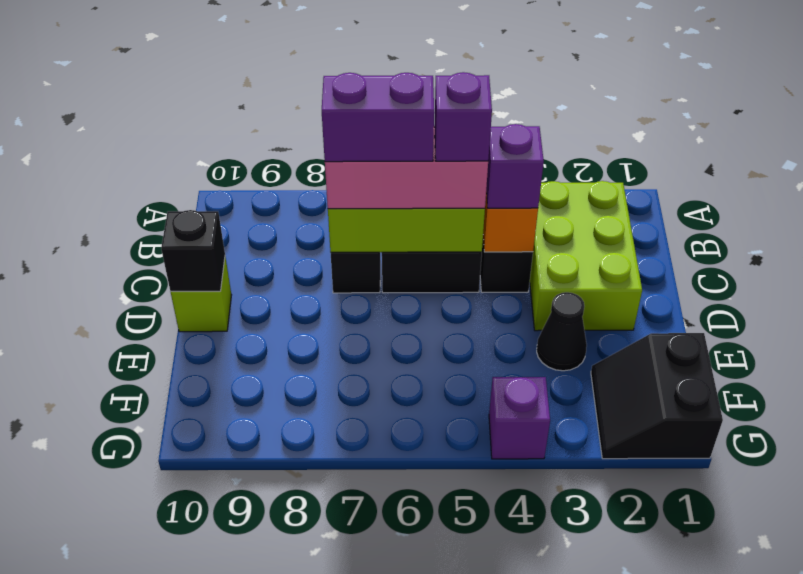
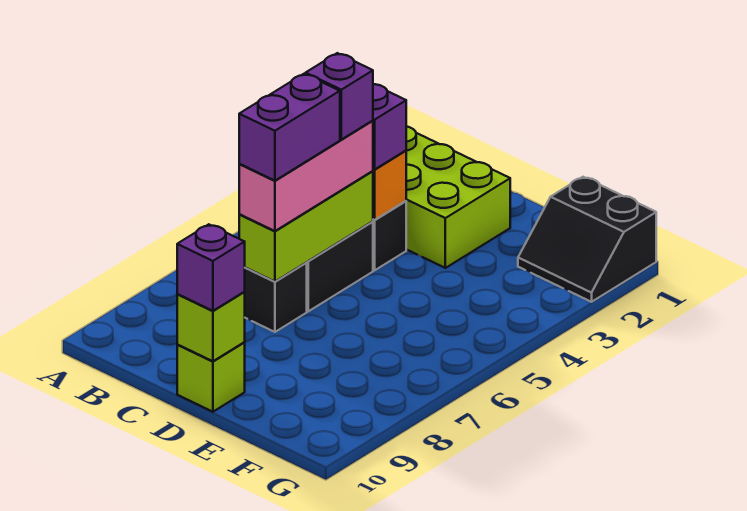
black brick D10 level 2 -> lime brick D10 level 2
black cone E3 level 1 -> none
purple brick G4 level 1 -> purple brick D10 level 3

